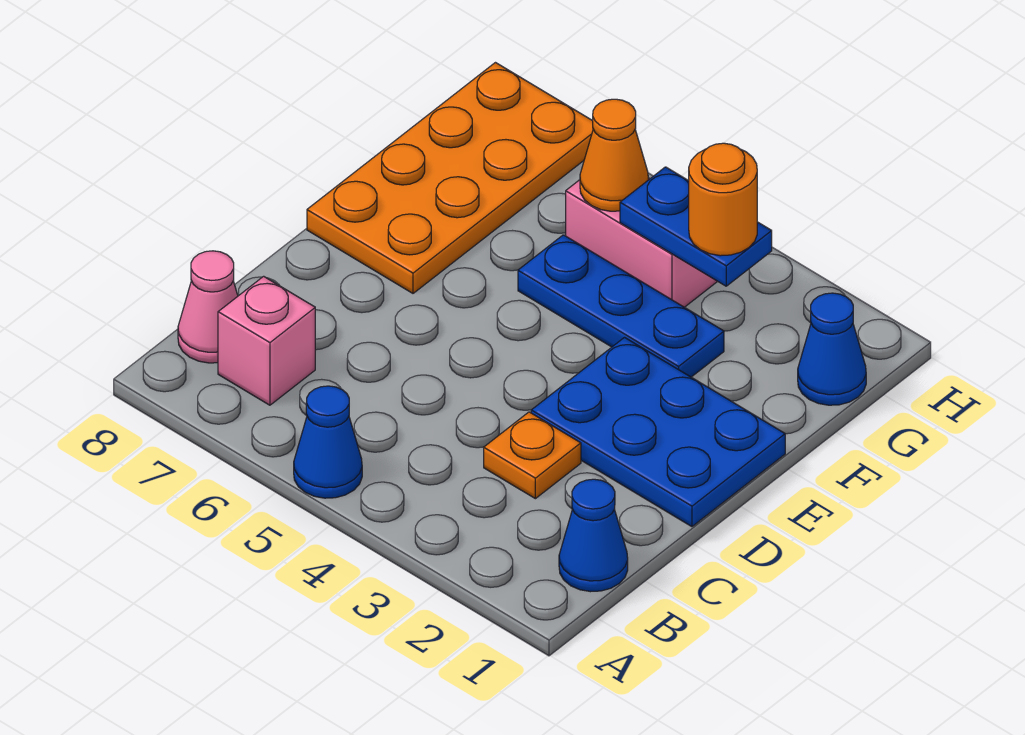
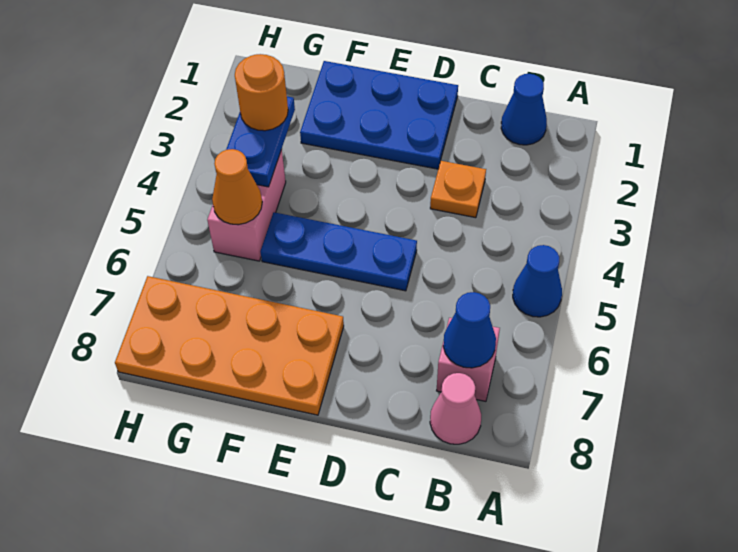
blue plate D1:E3 level 1 -> blue plate D1:F2 level 1
blue plate F3:F5 level 1 -> blue plate D5:F5 level 1
blue cone G1 level 1 -> blue cone B7 level 2

